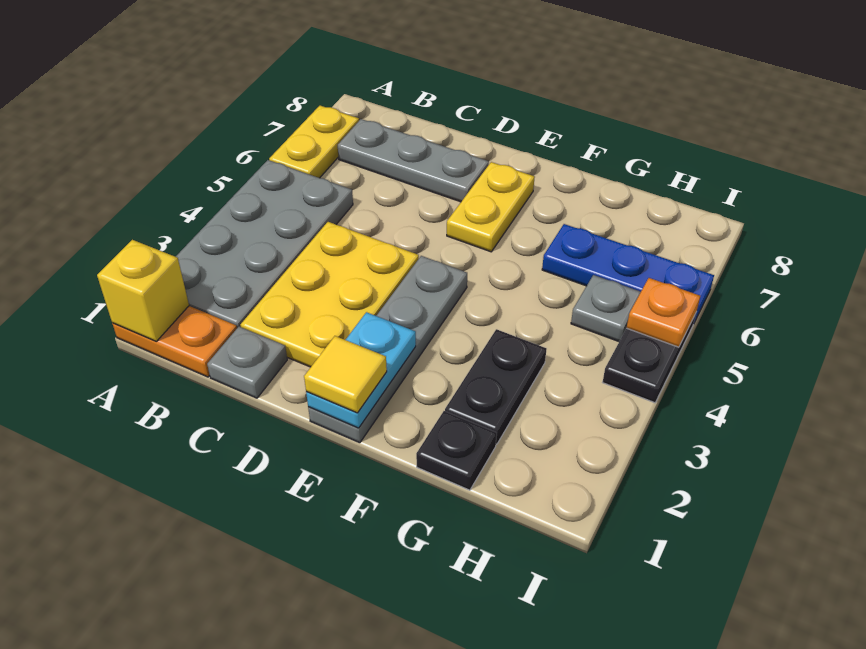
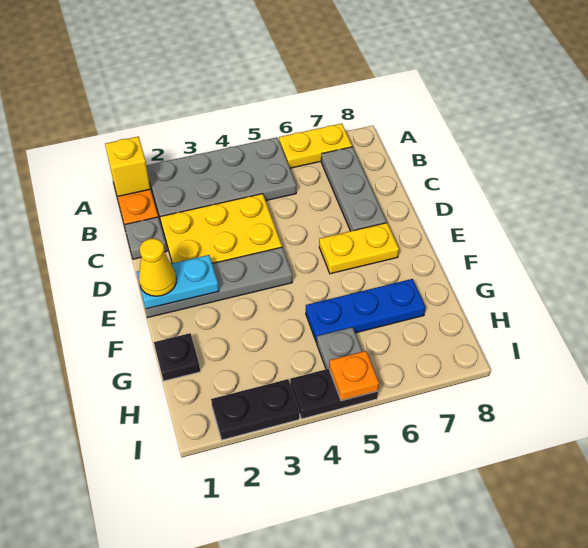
yellow tile E1 level 3 -> yellow cone E1 level 3
black plate G2:G3 level 1 -> black plate I2:I3 level 1
blue plate G6:I6 level 1 -> blue plate G5:G7 level 1

